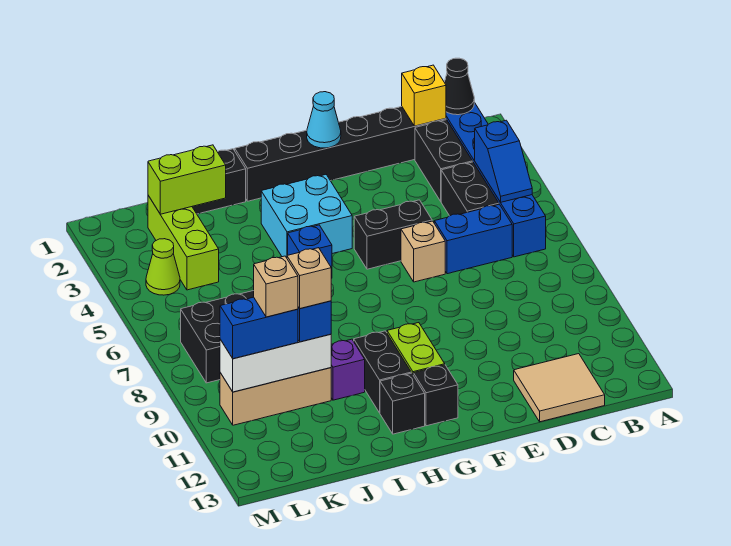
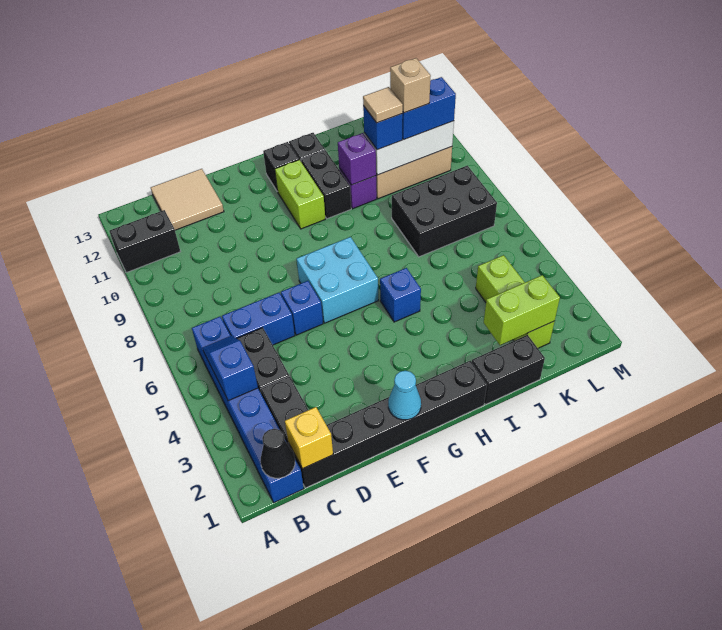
black brick E5:F5 level 1 -> black brick A11:B11 level 1
tan brick E6 level 1 -> blue brick E6 level 1
cyan brick G3:H4 level 1 -> cyan brick F6:G7 level 1
none -> purple brick I10 level 2
tan brick J10 level 4 -> tan tile J10 level 4
lime cone L4 level 1 -> none

